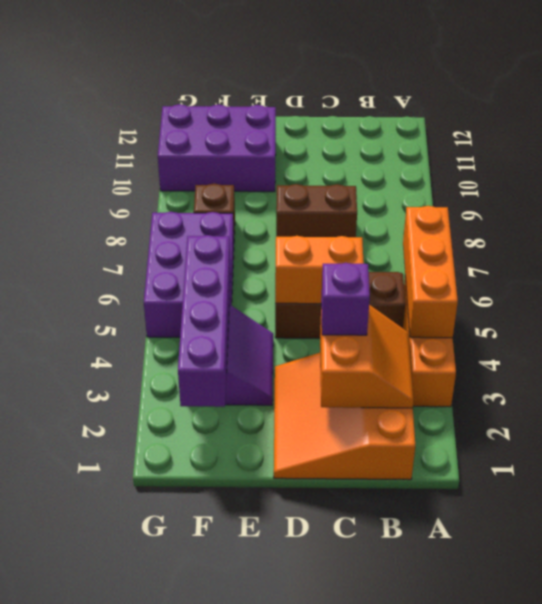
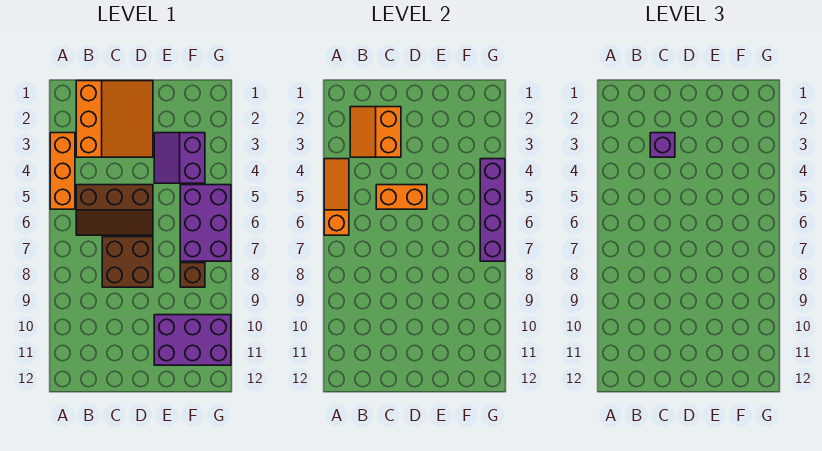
orange brick A4:A6 level 2 -> orange slope A4:A6 level 2 top 6
brown brick C8:D8 level 1 -> brown brick C7:D8 level 1
purple brick F2:F5 level 2 -> purple brick G4:G7 level 2

